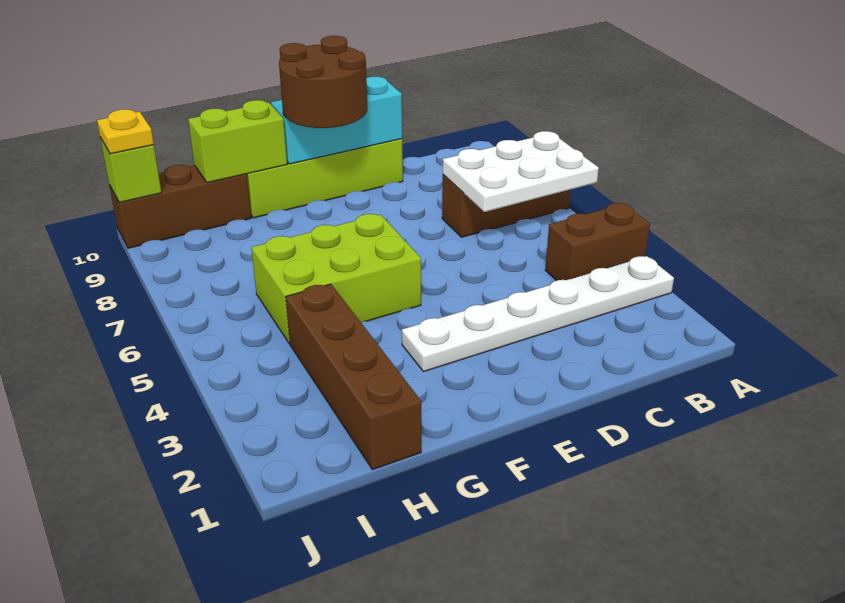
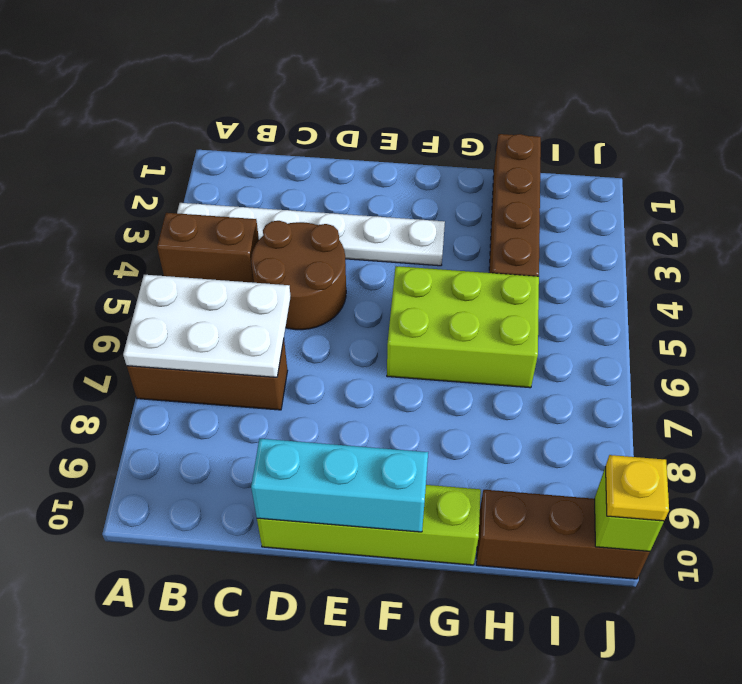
brown round brick E9:F10 level 3 -> brown round brick C4:D5 level 1
lime brick G10:H10 level 2 -> none

